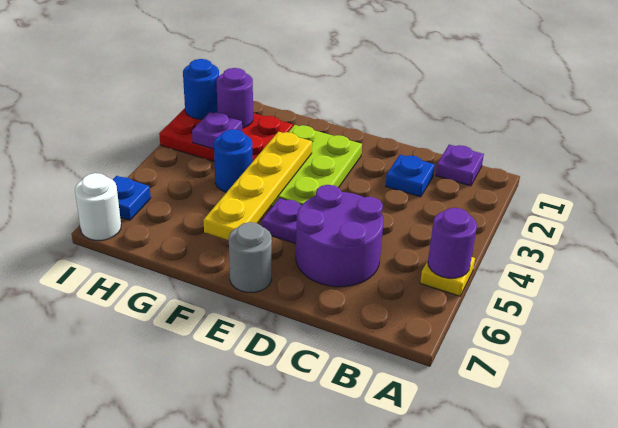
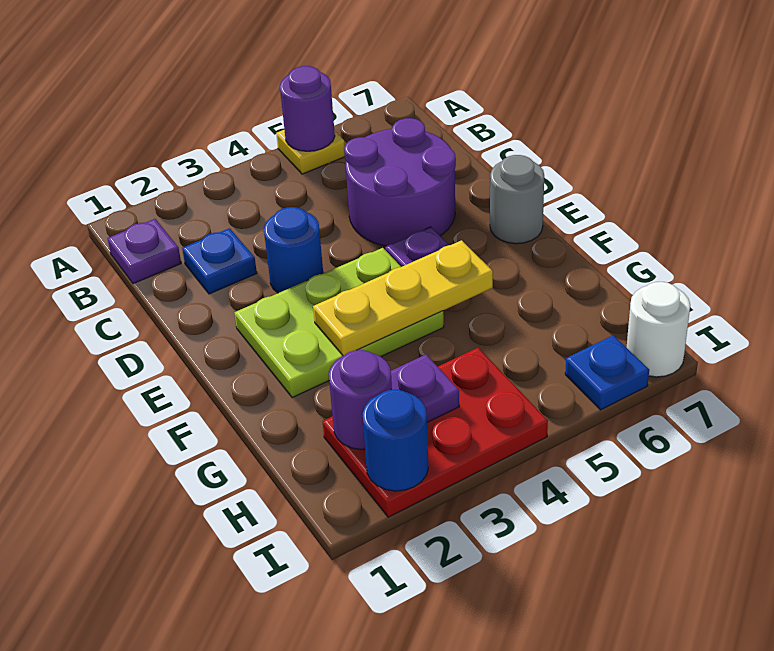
yellow plate F3:F6 level 2 -> yellow plate F3:F5 level 2
red plate G2:I3 level 1 -> red plate H2:I4 level 1
blue round brick G4 level 1 -> blue round brick D3 level 1

